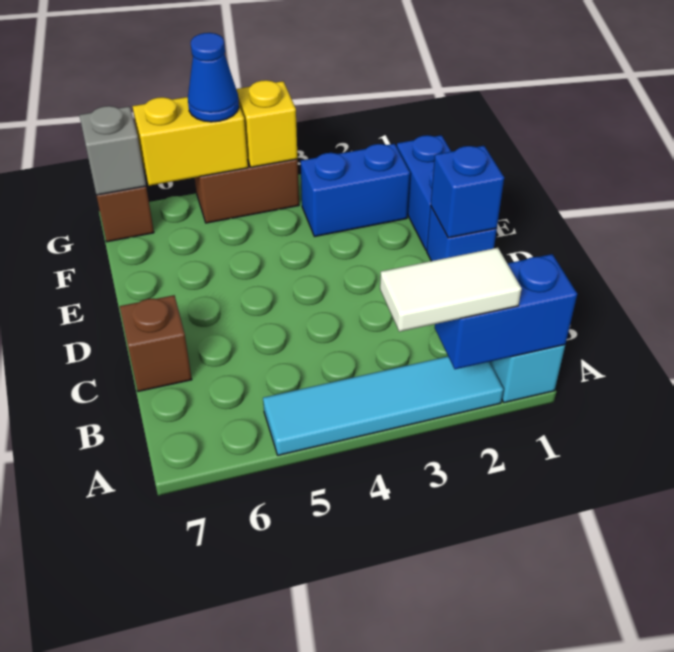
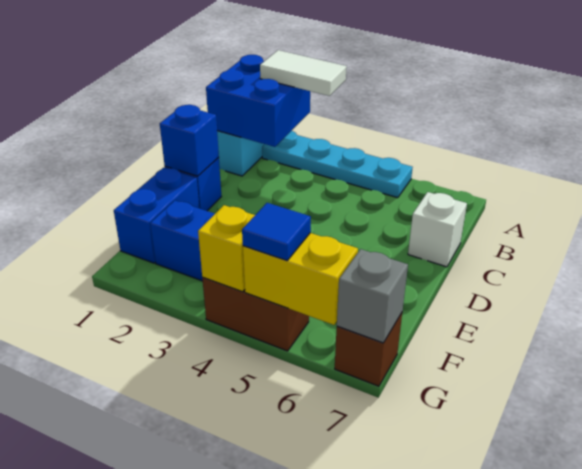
blue brick A1:A2 level 2 -> blue brick A1:B2 level 2
cyan tile A2:A5 level 1 -> cyan plate A2:A5 level 1
brown brick C7 level 1 -> white brick C7 level 1
blue cone G5 level 3 -> blue tile G5 level 3

